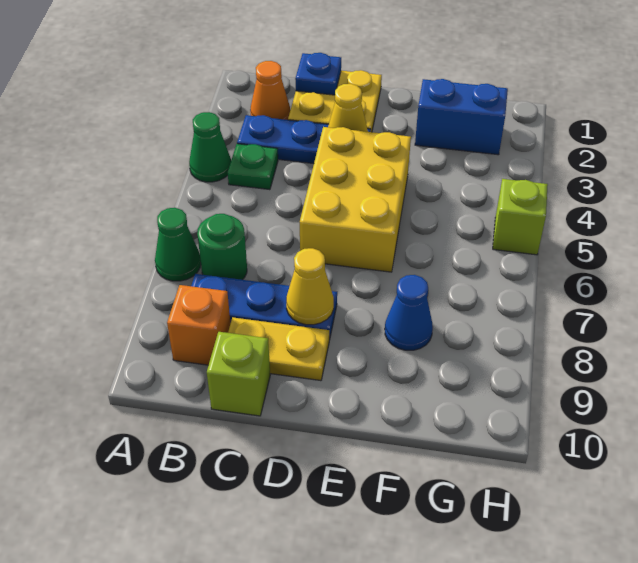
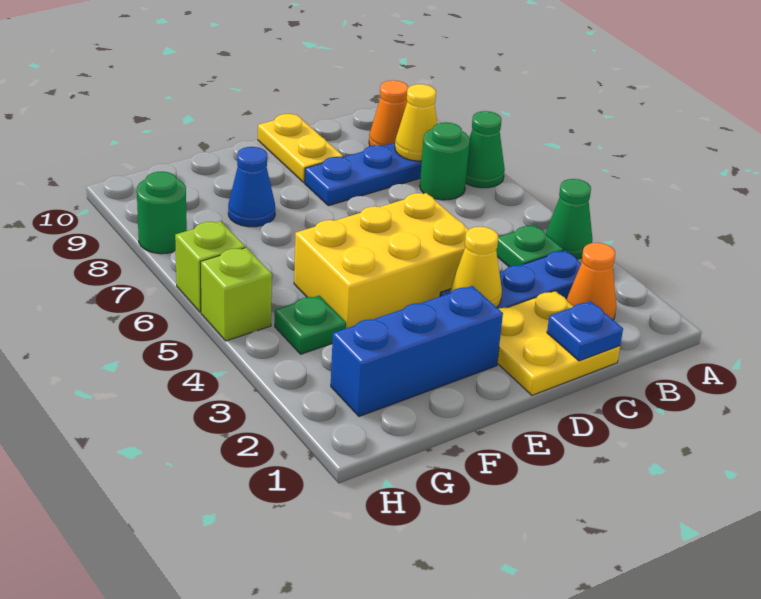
orange brick B9 level 1 -> orange cone B9 level 1
yellow plate C9:D9 level 1 -> yellow plate D9:D10 level 1
lime brick C10 level 1 -> lime brick H6 level 1
yellow brick D4:E6 level 1 -> yellow brick D4:F5 level 1
yellow cone D8 level 2 -> yellow cone B8 level 2
blue brick F2:G2 level 1 -> blue brick E2:G2 level 1
none -> green plate G4 level 1
none -> green round brick H8 level 1

